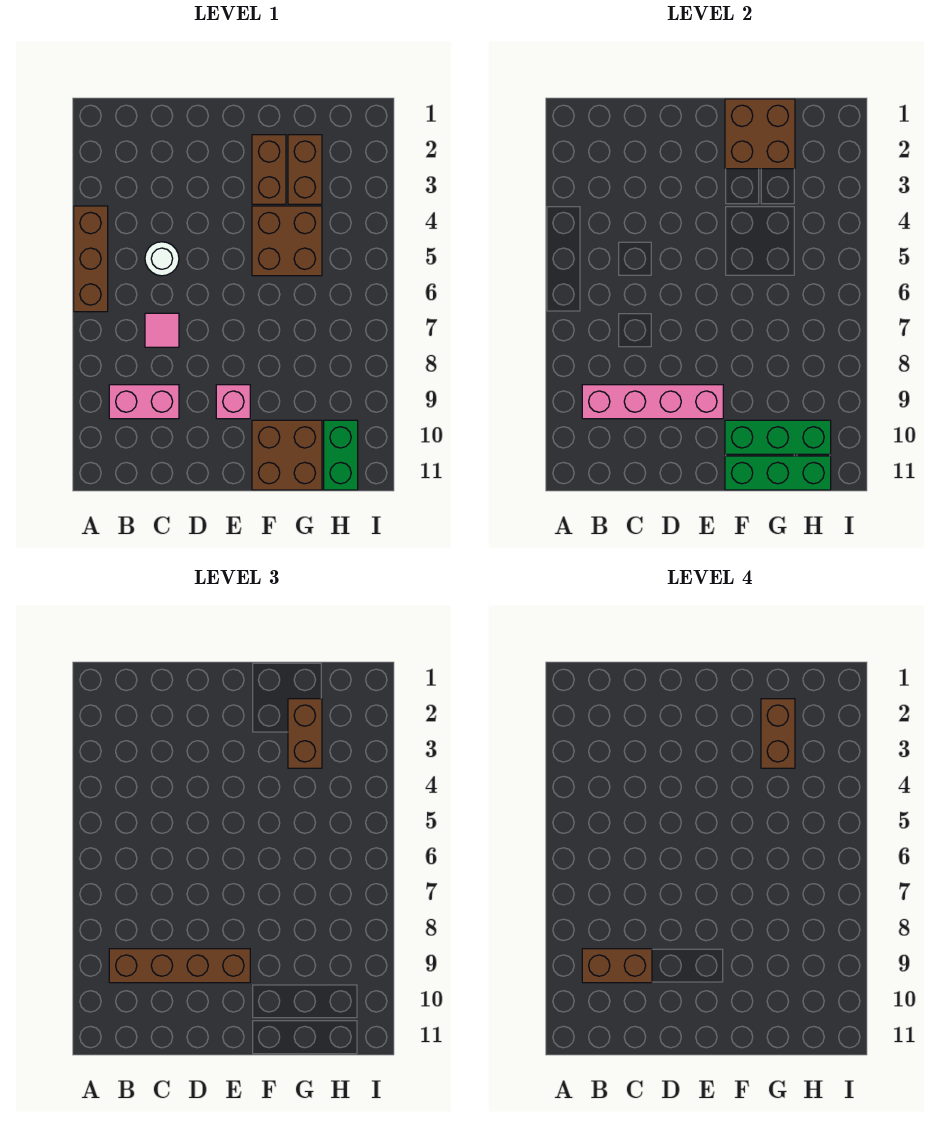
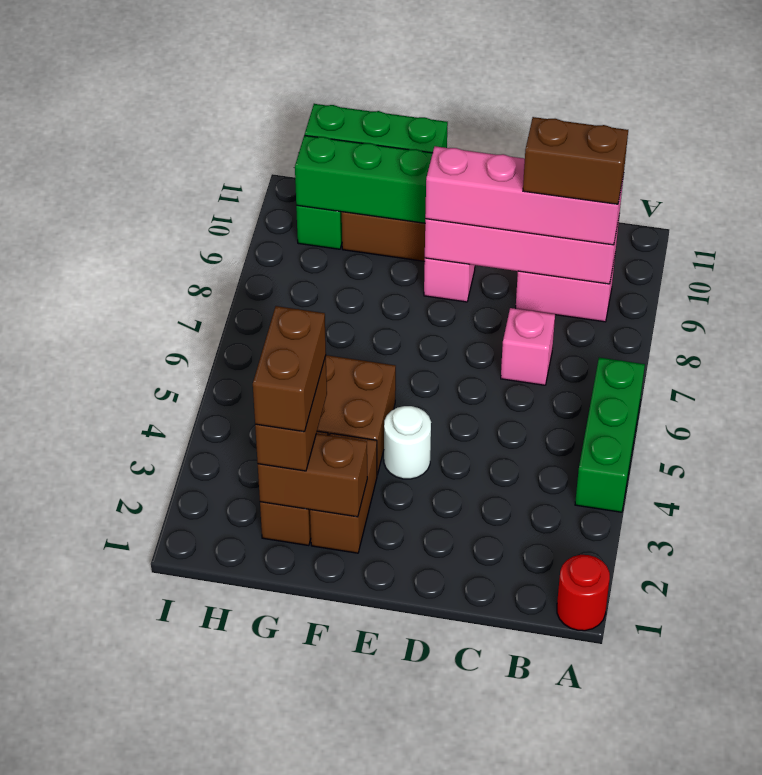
none -> red round brick A1 level 1
brown brick A4:A6 level 1 -> green brick A4:A6 level 1
brown brick B9:E9 level 3 -> pink brick B9:E9 level 3
white round brick C5 level 1 -> white round brick E4 level 1
pink tile C7 level 1 -> pink brick C7 level 1
brown brick F1:G2 level 2 -> brown brick F2:G2 level 2

